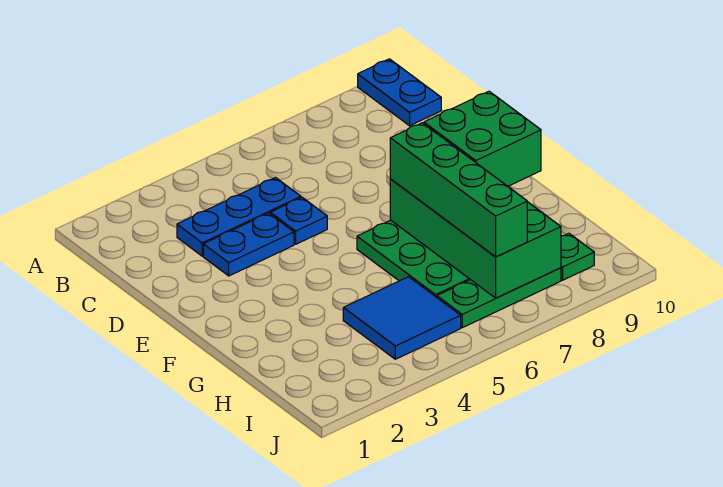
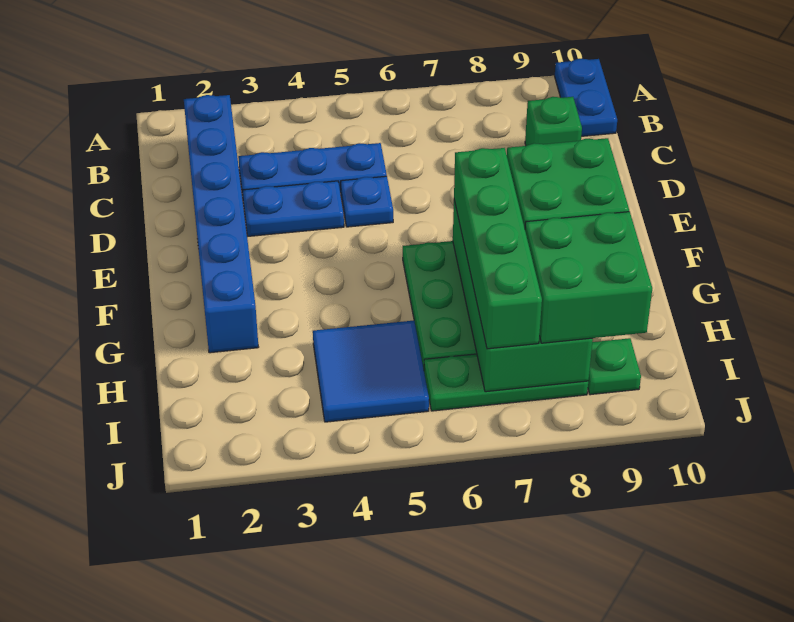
none -> blue brick B2:G2 level 1
none -> green brick C9 level 1
none -> green brick H8:I9 level 3

